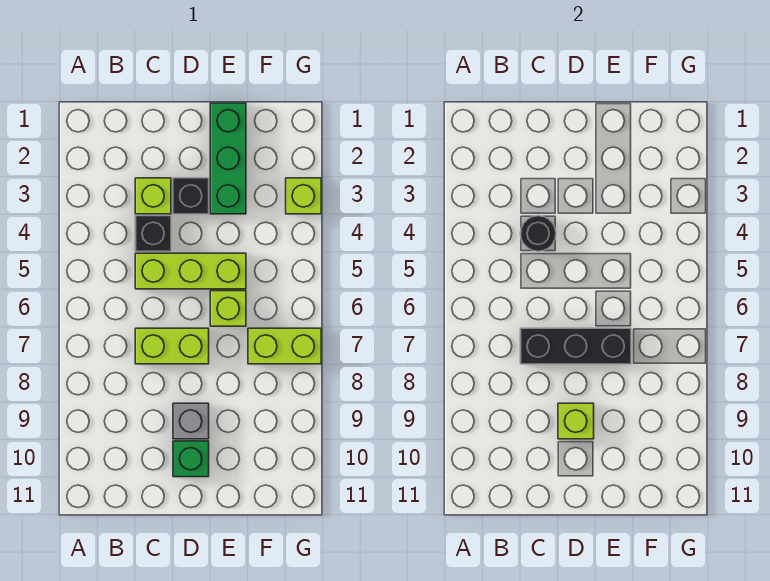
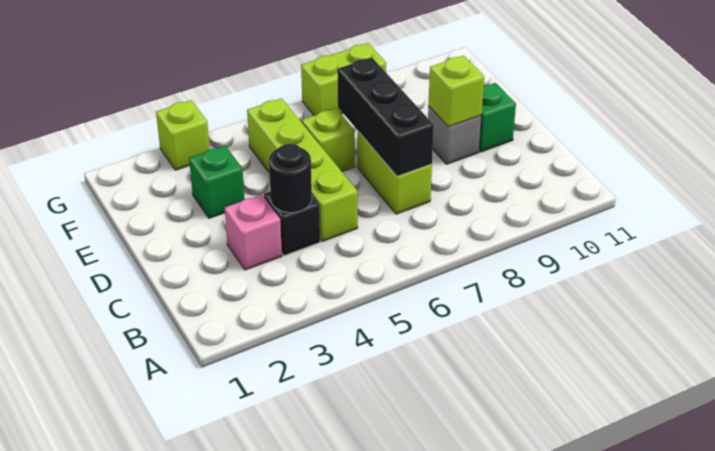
lime brick C3 level 1 -> pink brick C3 level 1
lime brick C5:E5 level 1 -> lime brick C5:F5 level 1
black brick D3 level 1 -> none
green brick E1:E3 level 1 -> green brick E3 level 1
lime brick F7:G7 level 1 -> lime brick G7:G8 level 1

